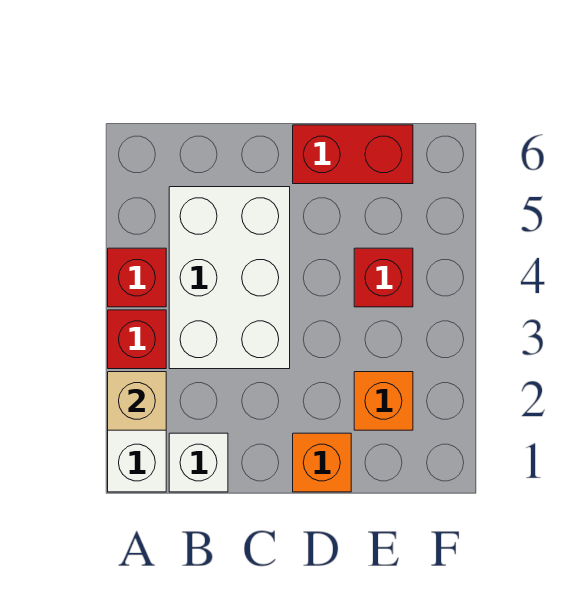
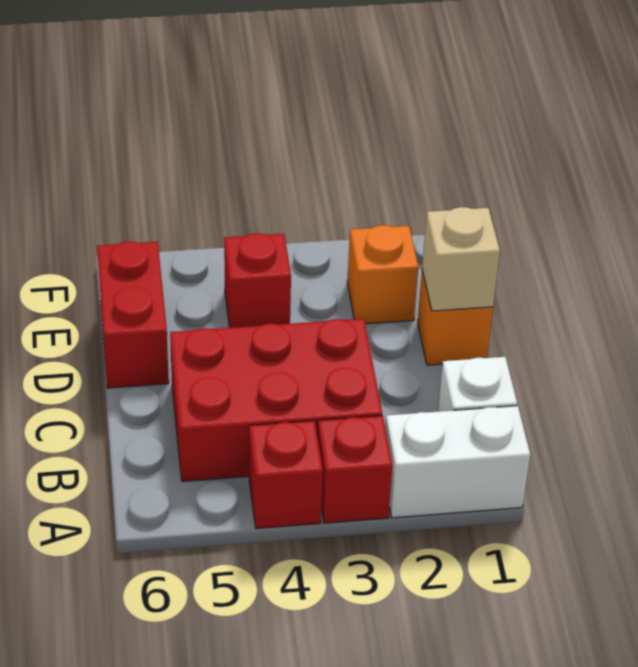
tan brick A2 level 2 -> tan brick D1 level 2
white brick B3:C5 level 1 -> red brick B3:C5 level 1

